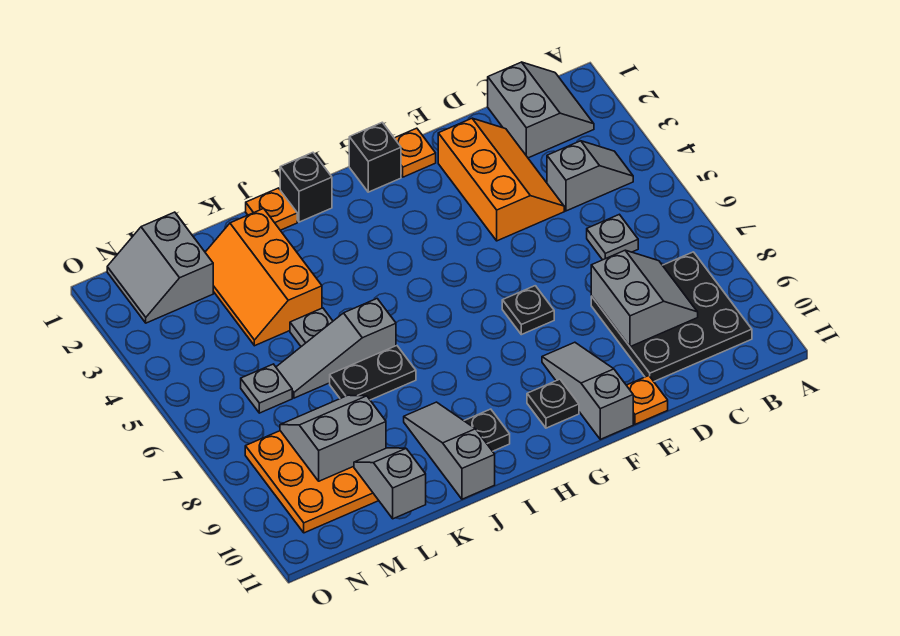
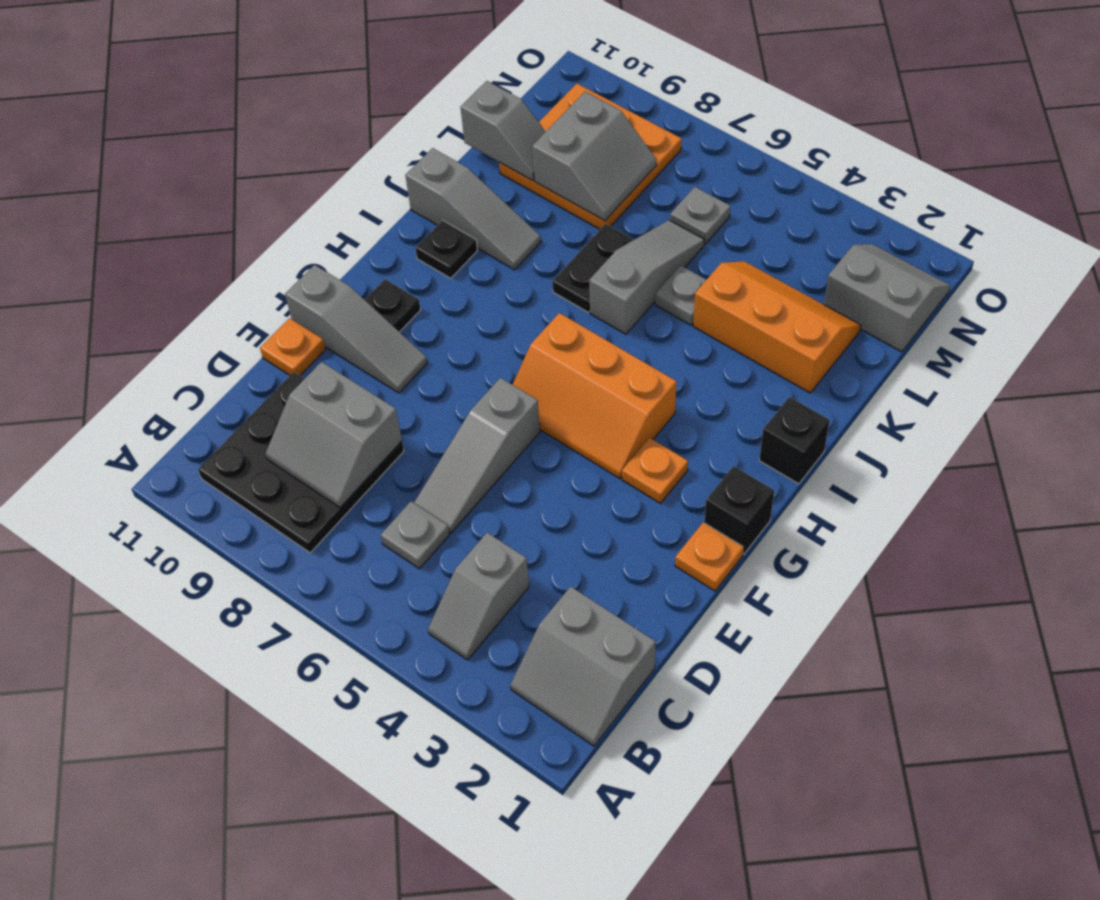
orange slope D2:E4 level 1 top E -> orange slope G4:H6 level 1 top H
none -> grey slope D6:F6 level 1 top F
black plate F7 level 1 -> none
orange plate J1 level 1 -> orange plate G3 level 1

